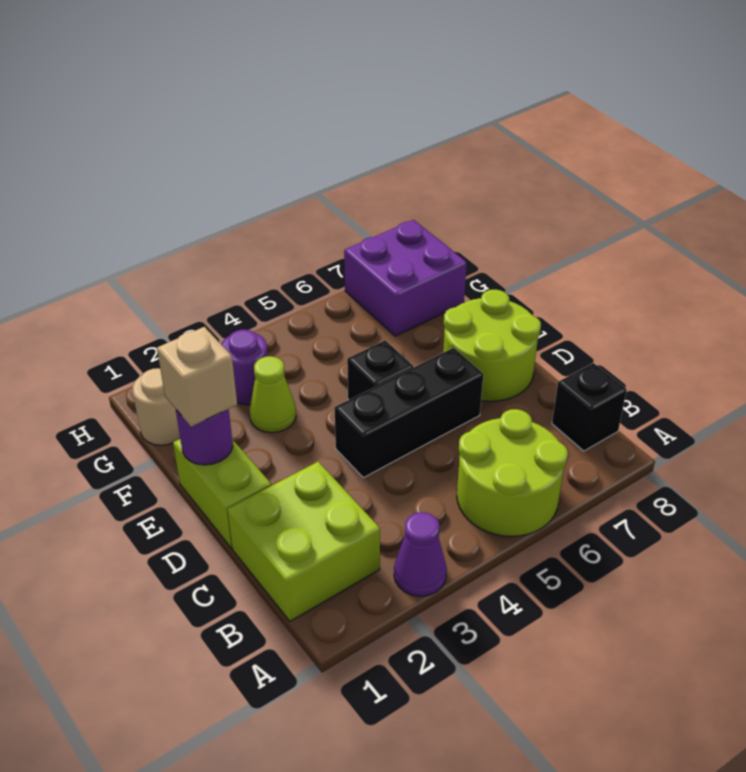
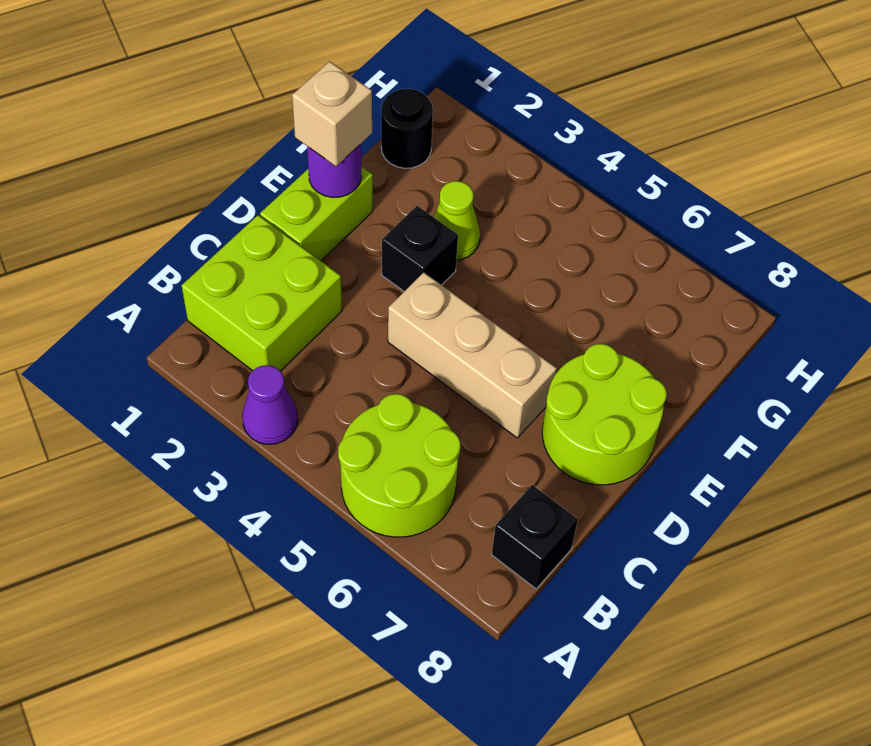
black brick D4:D6 level 1 -> tan brick D4:D6 level 1
black brick E5 level 1 -> black brick E3 level 1
tan round brick G1 level 1 -> black round brick G1 level 1
purple round brick G3 level 1 -> none
purple brick G7:H8 level 1 -> none

